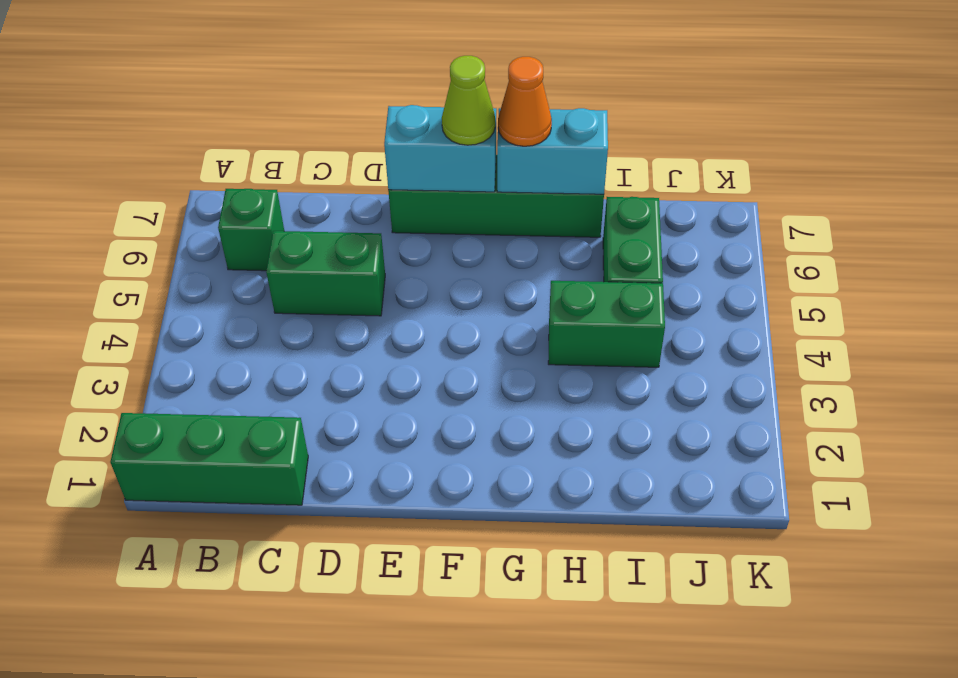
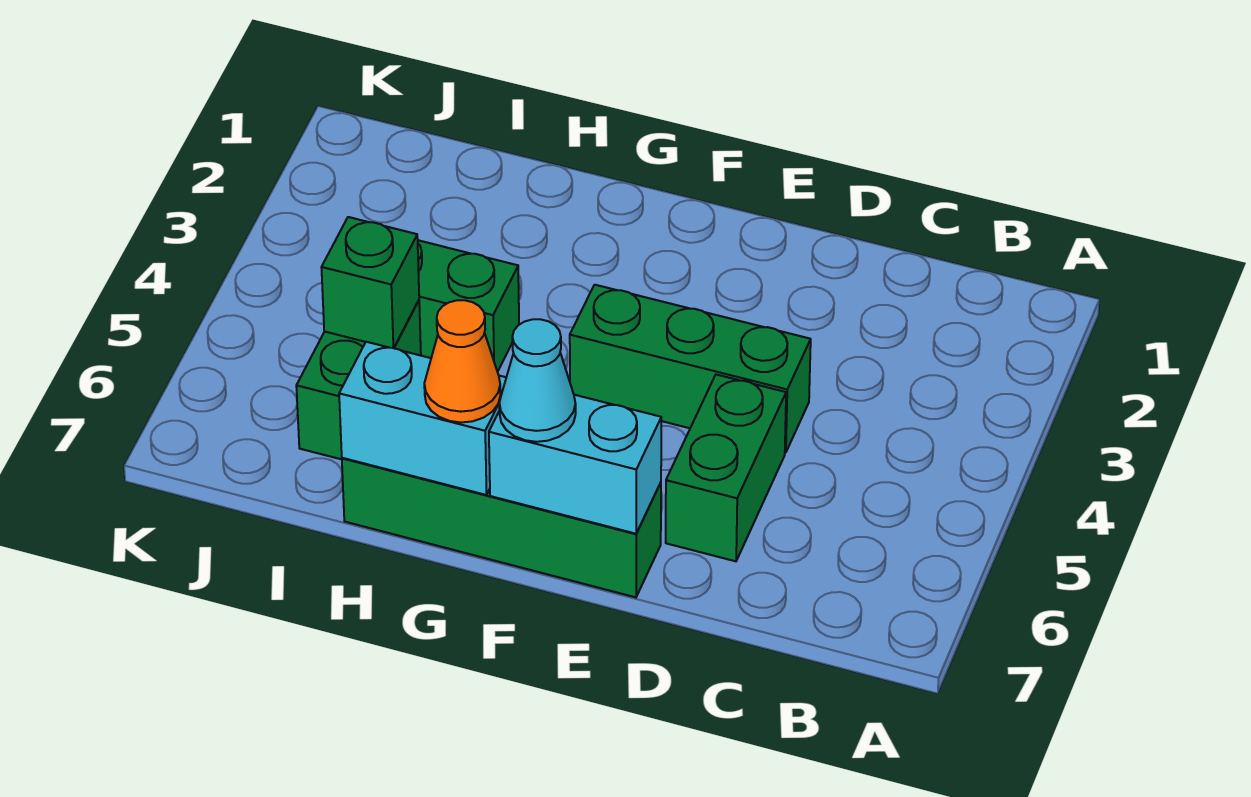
green brick A1:C1 level 1 -> green brick D4:F4 level 1
green brick B6 level 1 -> green brick I5 level 2
green brick C5:D5 level 1 -> green brick D5:D6 level 1
lime cone F7 level 3 -> cyan cone F7 level 3

